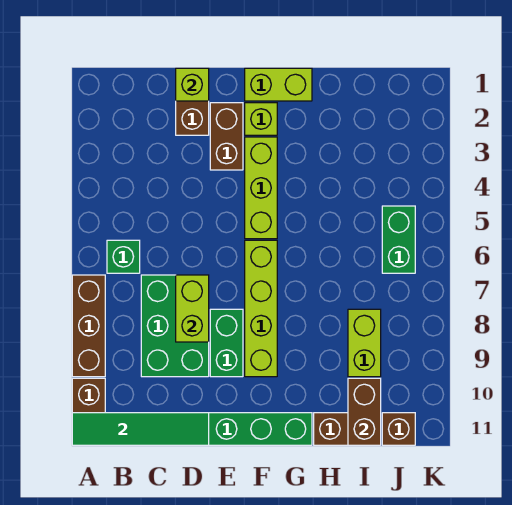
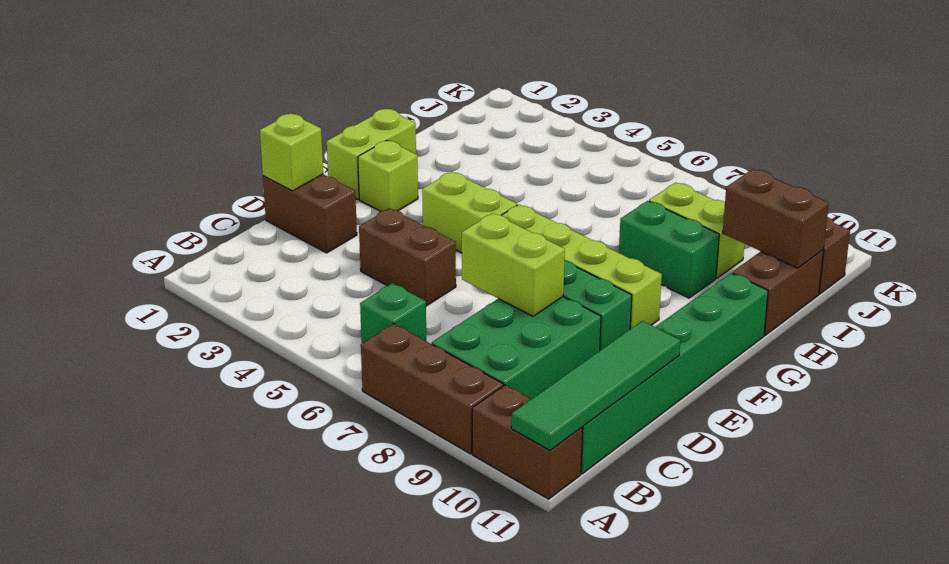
green brick C7:D9 level 1 -> green brick B8:D9 level 1
brown brick E2:E3 level 1 -> brown brick D4:D5 level 1
lime brick F3:F5 level 1 -> lime brick F4:F5 level 1
green brick J5:J6 level 1 -> green brick H8:H9 level 1

